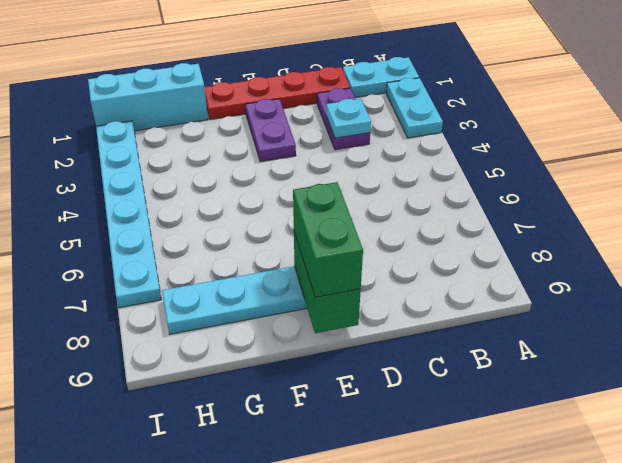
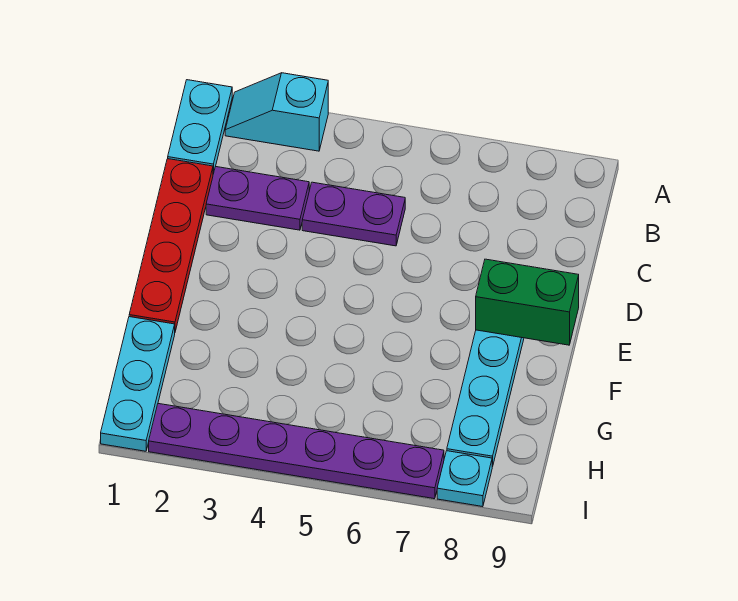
cyan plate A2:A3 level 1 -> cyan slope A2:A3 level 1 top 3
cyan plate C3 level 2 -> cyan plate I8 level 1
purple plate E2:E3 level 1 -> purple plate C4:C5 level 1
green brick E8:E9 level 3 -> none
cyan brick G1:I1 level 1 -> cyan plate G1:I1 level 1
cyan plate I2:I7 level 1 -> purple plate I2:I7 level 1

